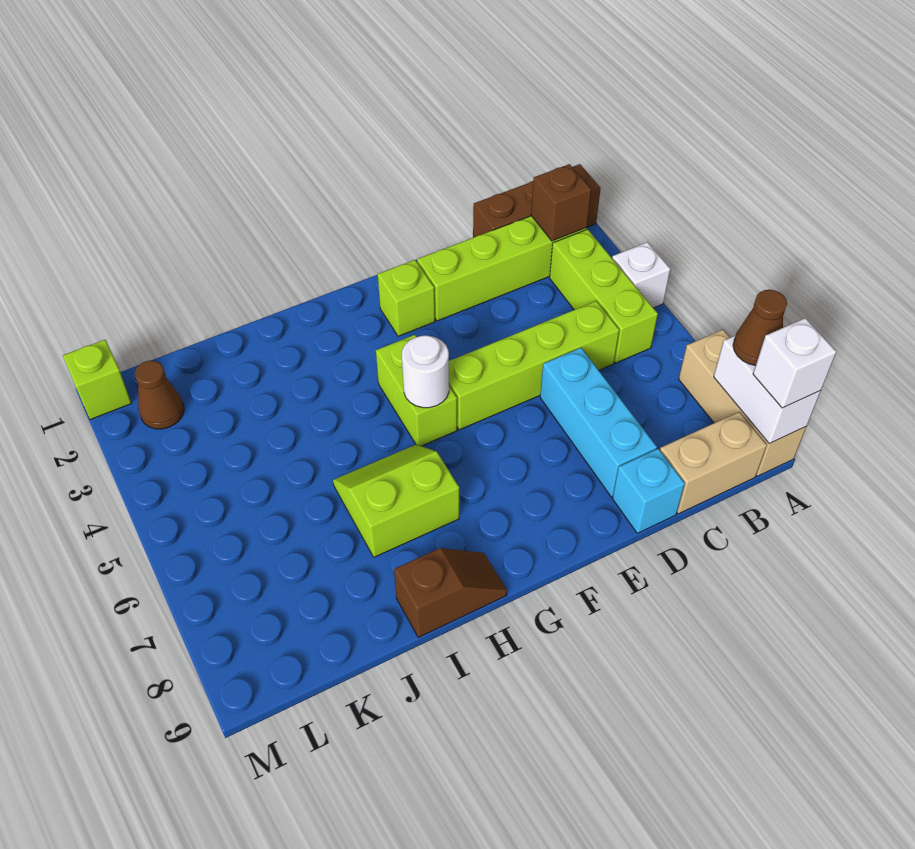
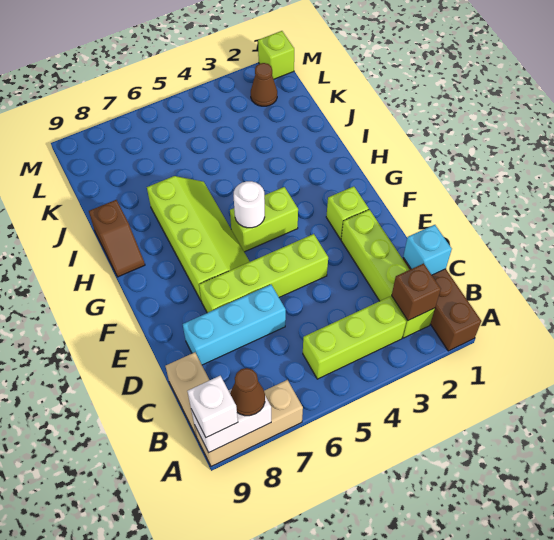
white brick A4 level 1 -> none
lime brick C5:F5 level 1 -> lime brick E4:E7 level 1
cyan brick D9 level 1 -> cyan brick C1 level 2
lime slope H6:I7 level 1 top 7 -> lime slope F6:I7 level 1 top 7

